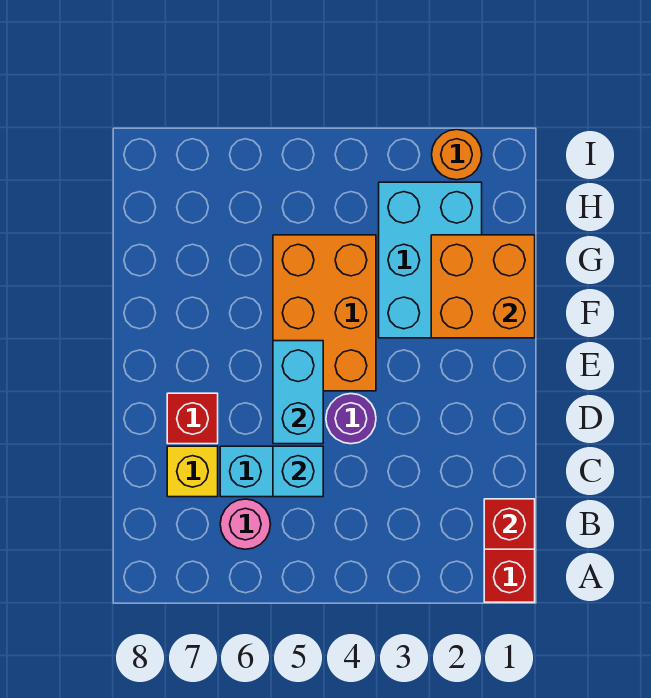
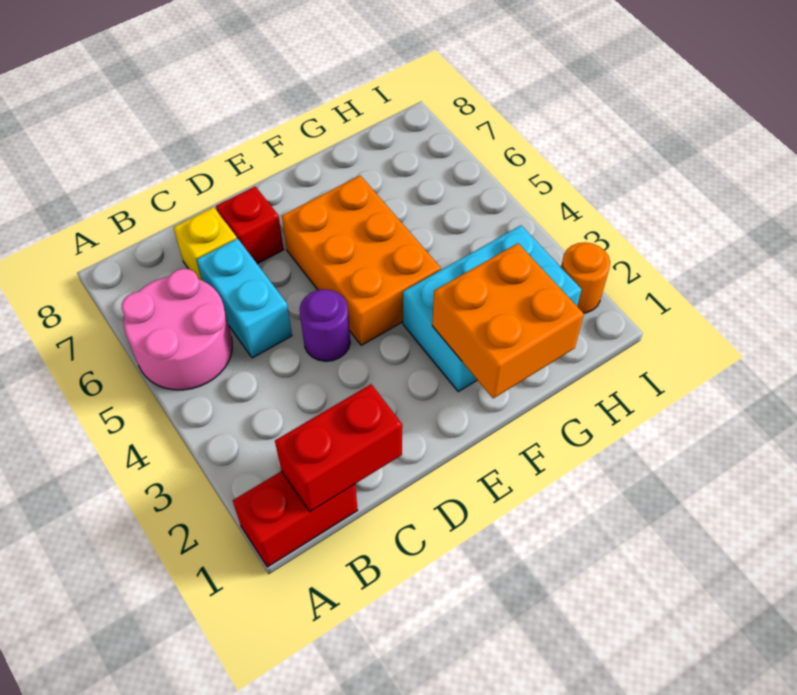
red brick B1 level 2 -> red brick B1:C1 level 2
pink round brick B6 level 1 -> pink round brick A5:B6 level 1
cyan brick C5 level 2 -> none
cyan brick D5:E5 level 2 -> none
orange brick E4:G5 level 1 -> orange brick E4:F6 level 1

